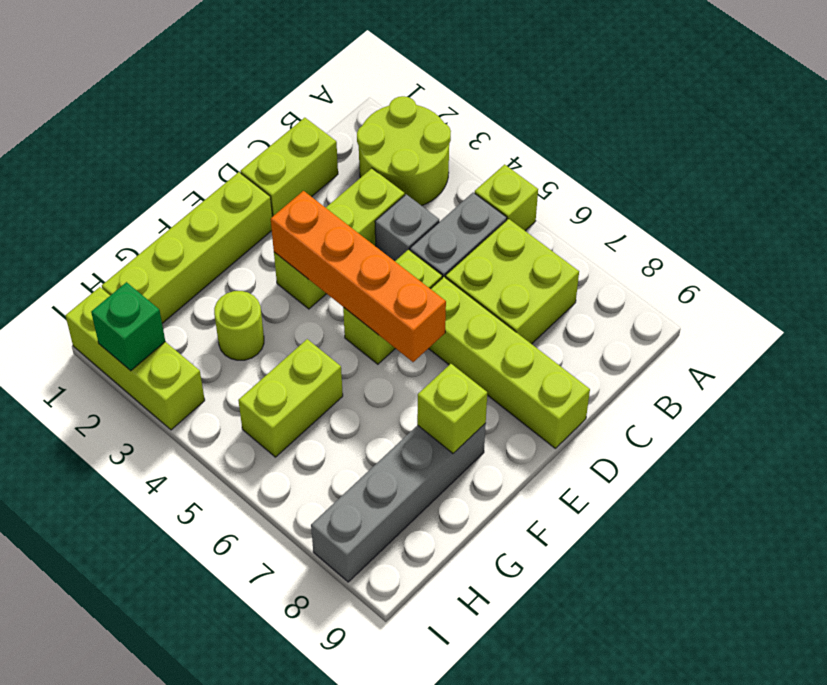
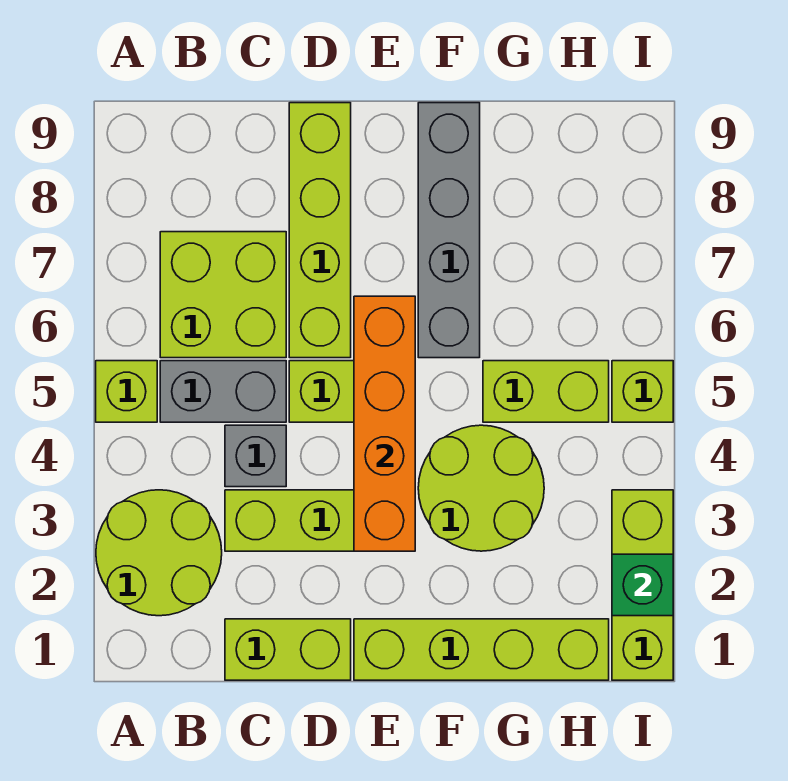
grey brick F8:I8 level 1 -> grey brick F6:F9 level 1
lime brick F8 level 2 -> lime brick I5 level 1
lime round brick G3 level 1 -> lime round brick F3:G4 level 1

